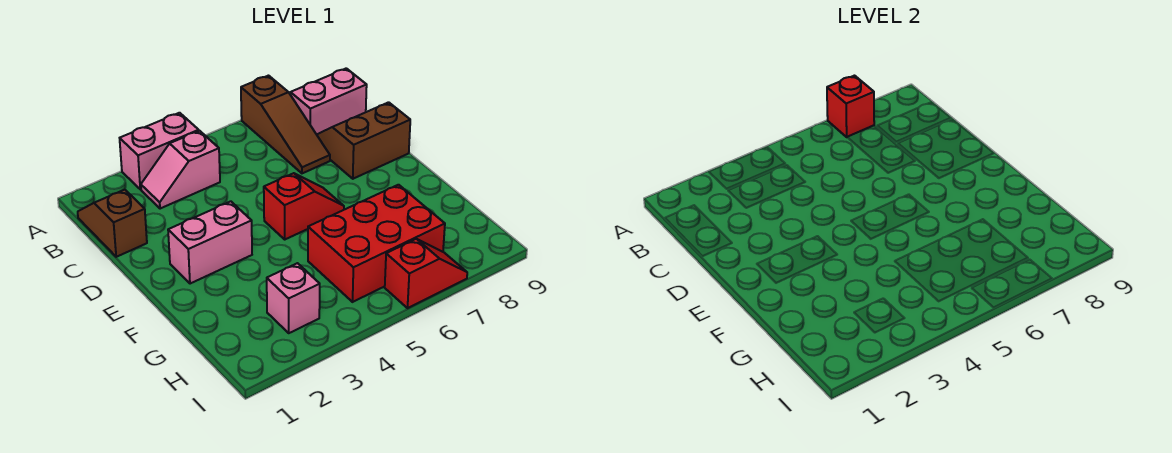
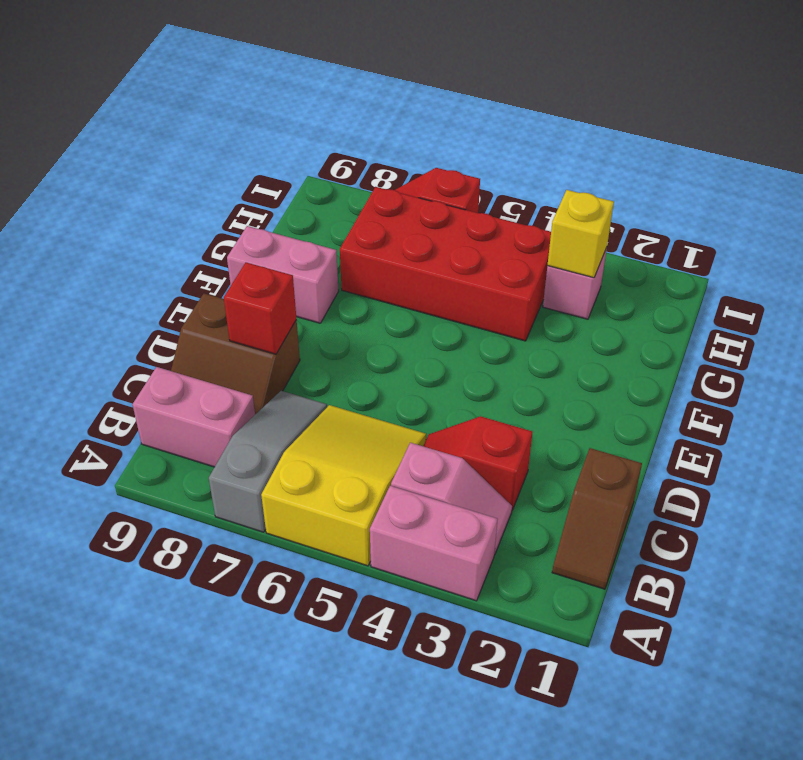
none -> yellow slope A5:C6 level 1 top A
brown slope A7:C7 level 1 top A -> grey slope A7:C7 level 1 top A
red brick A7 level 2 -> red brick D8 level 2
pink brick E2:E3 level 1 -> pink brick F8:F9 level 1
red slope E5:E6 level 1 top 5 -> red slope C3:C4 level 1 top 3
red brick G5:H7 level 1 -> red brick G4:H7 level 1
none -> yellow brick H3 level 2

